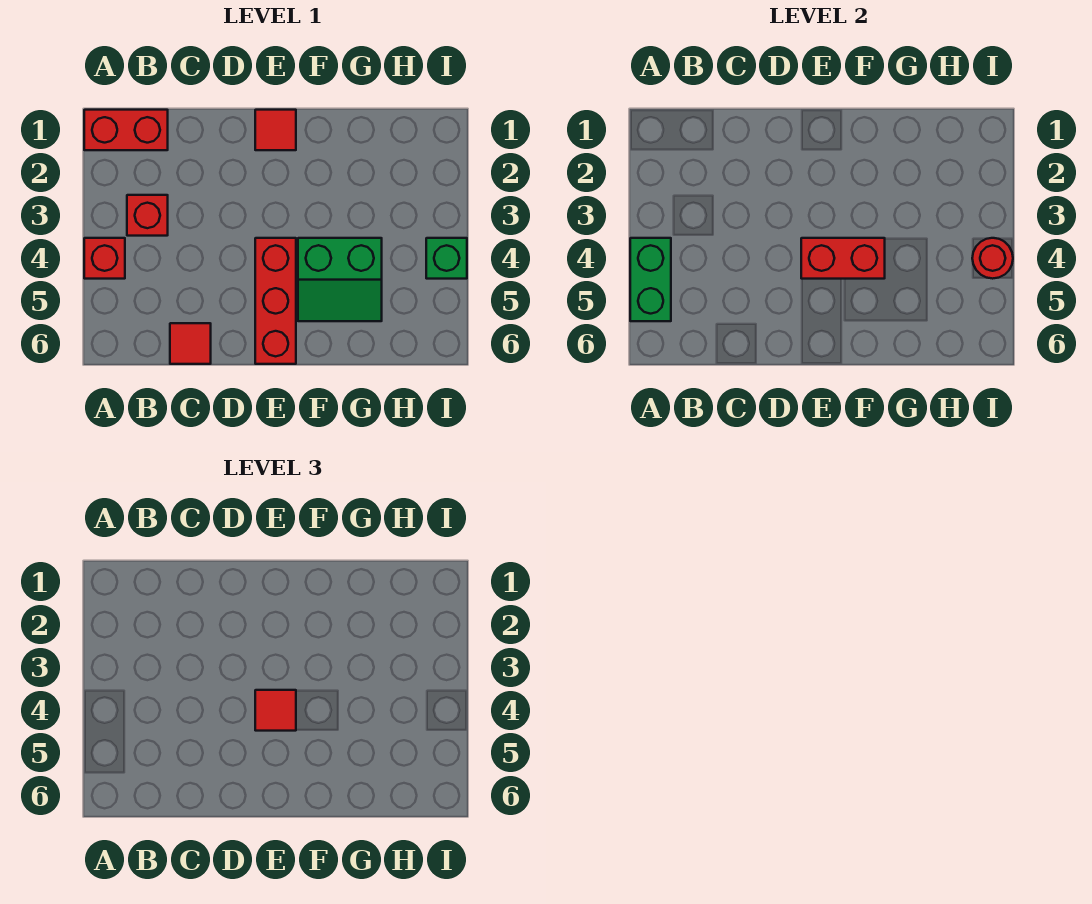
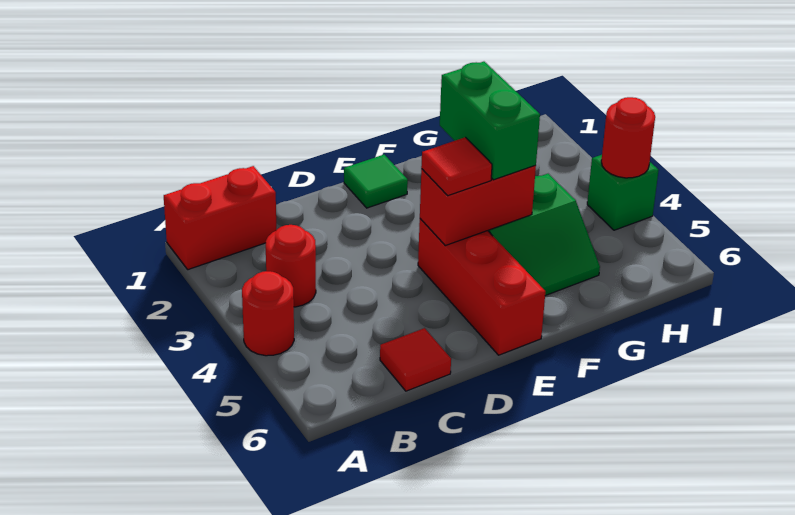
red brick A4 level 1 -> red round brick A4 level 1
green brick A4:A5 level 2 -> green brick F3:F4 level 3
red brick B3 level 1 -> red round brick B3 level 1
red tile E1 level 1 -> green tile E1 level 1

